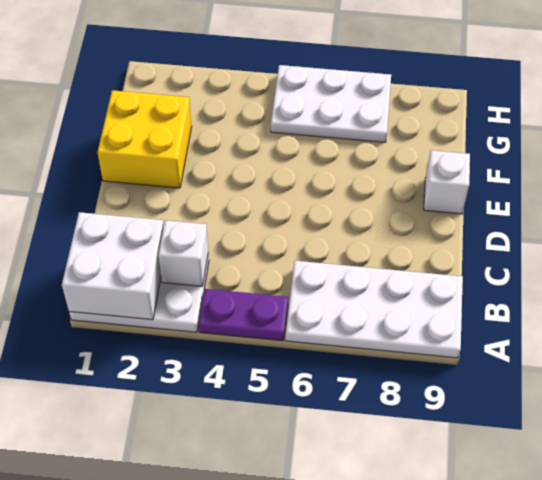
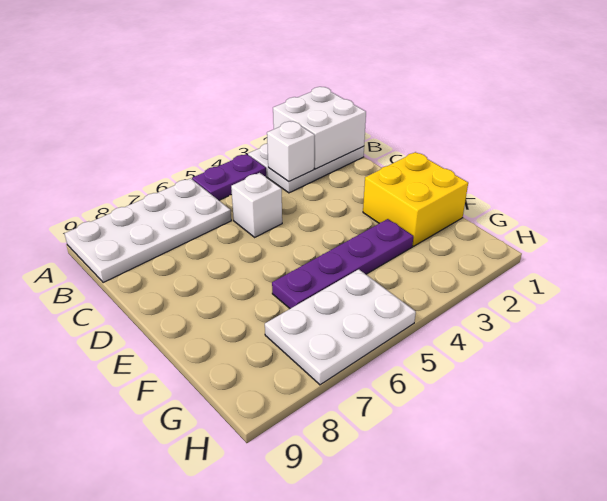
white brick E9 level 1 -> white brick C5 level 1
none -> purple plate F3:F6 level 1

